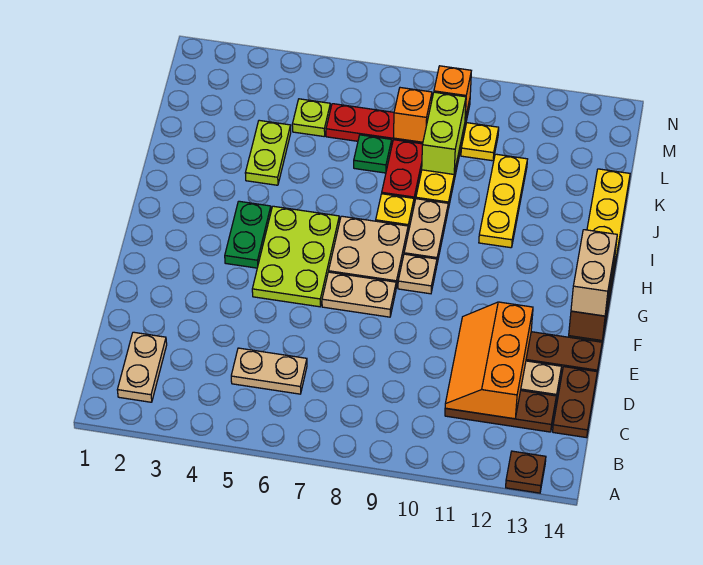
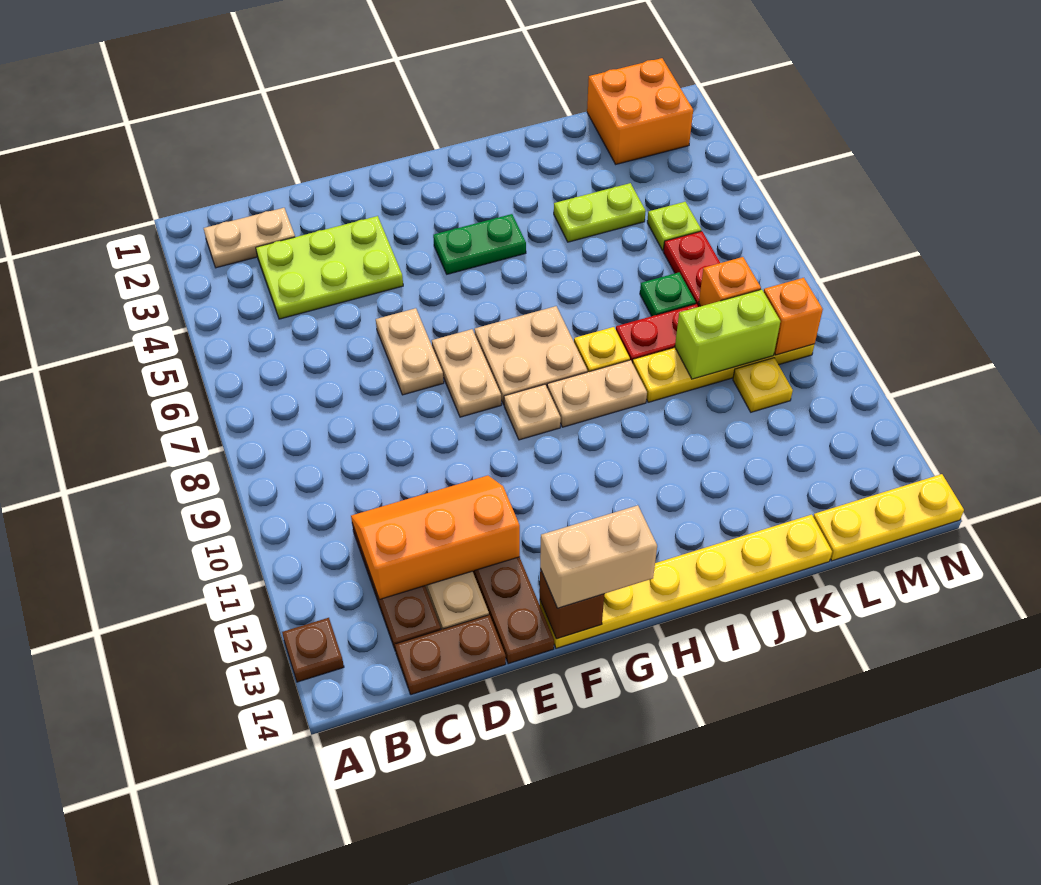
tan plate C5:C6 level 1 -> tan plate E6:E7 level 1
lime plate F5:H6 level 1 -> lime plate C3:E4 level 1
yellow plate I11:K11 level 1 -> yellow plate L14:N14 level 1
none -> orange brick L1:M2 level 1

